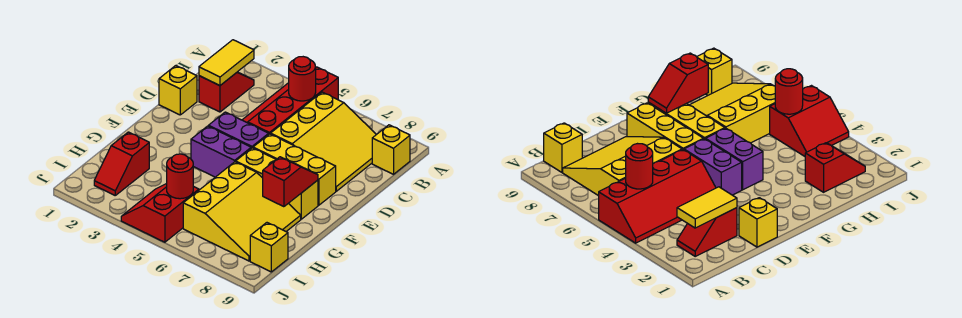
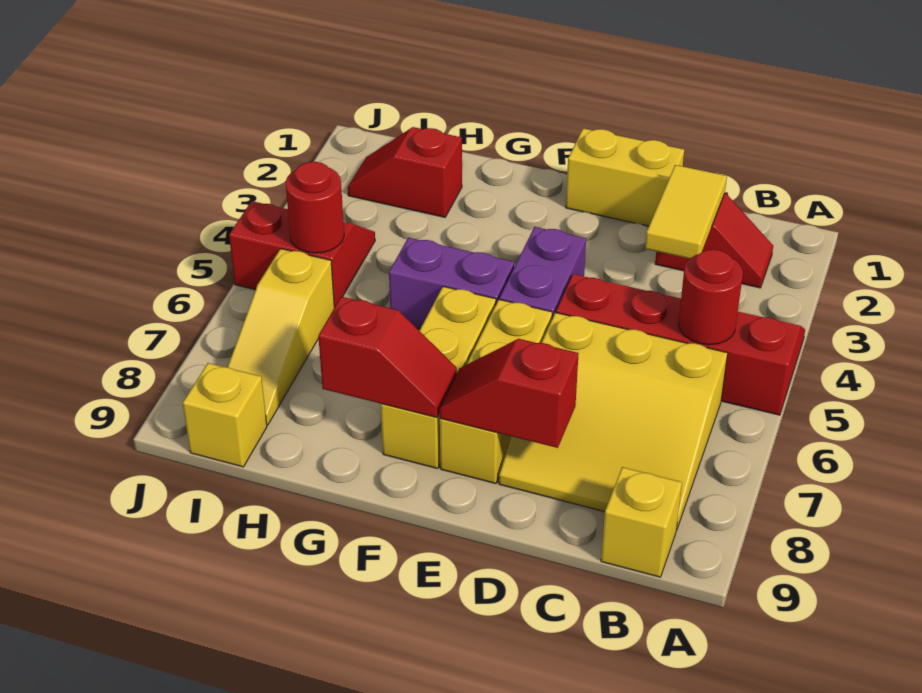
yellow tile B2:C2 level 2 -> yellow tile C2:C3 level 2
yellow brick D1 level 1 -> yellow brick D1:E1 level 1
none -> red slope D8:E8 level 2 top D
purple brick F4:F5 level 1 -> purple brick F5:G5 level 1
yellow slope G6:I8 level 1 top 6 -> yellow slope I6:I8 level 1 top 6

